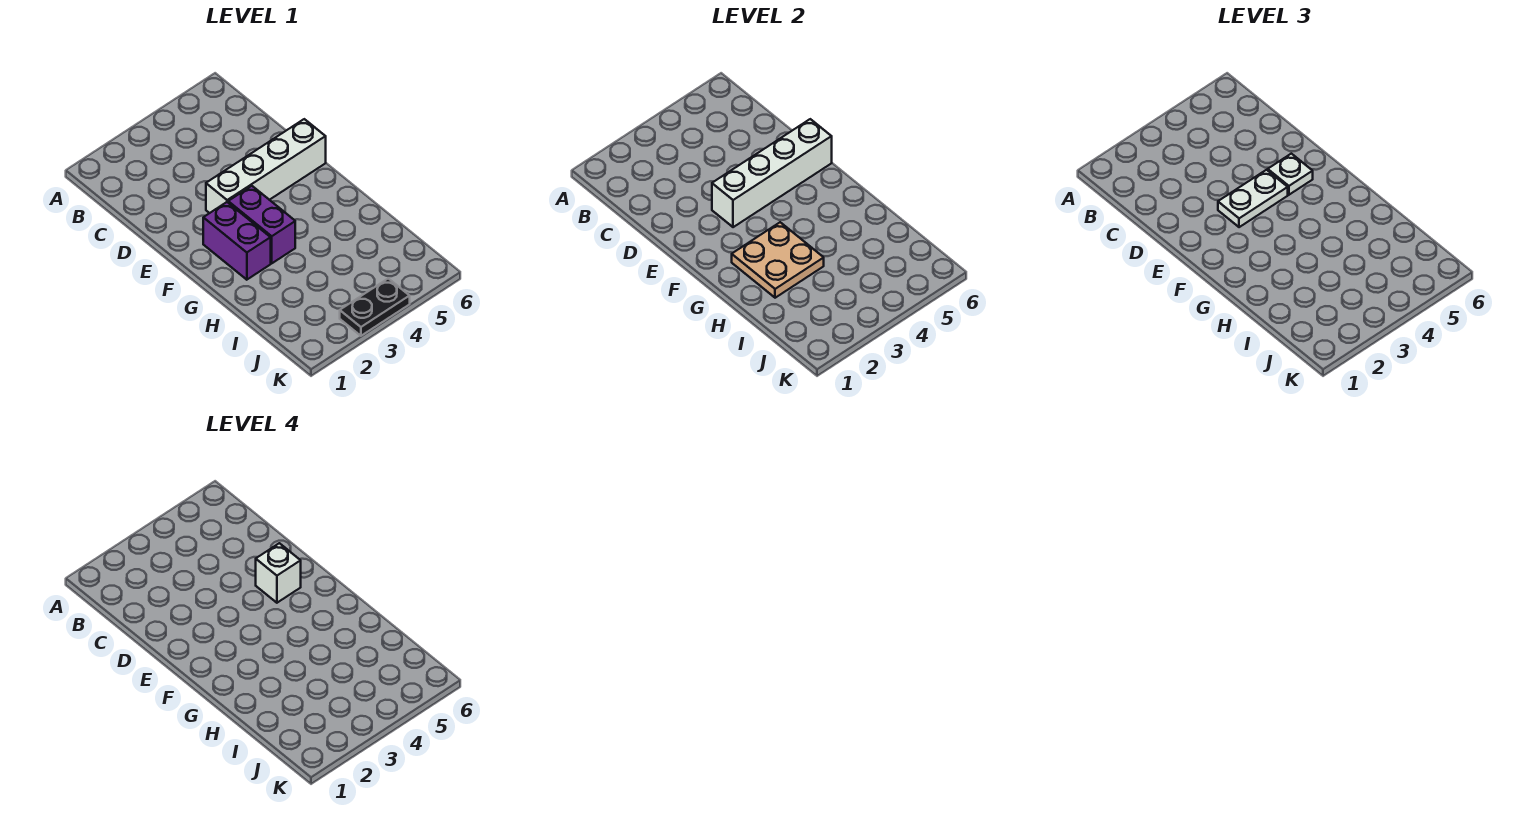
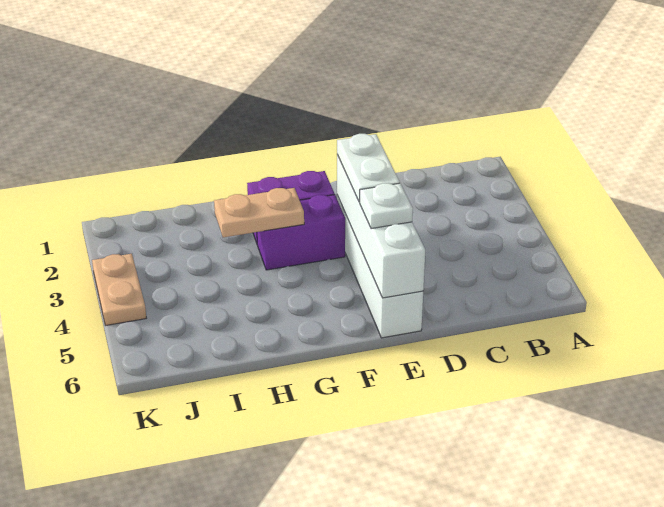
white brick E5 level 4 -> none
tan plate G2:H3 level 2 -> tan plate G3:H3 level 2
black plate K3:K4 level 1 -> tan plate K3:K4 level 1

